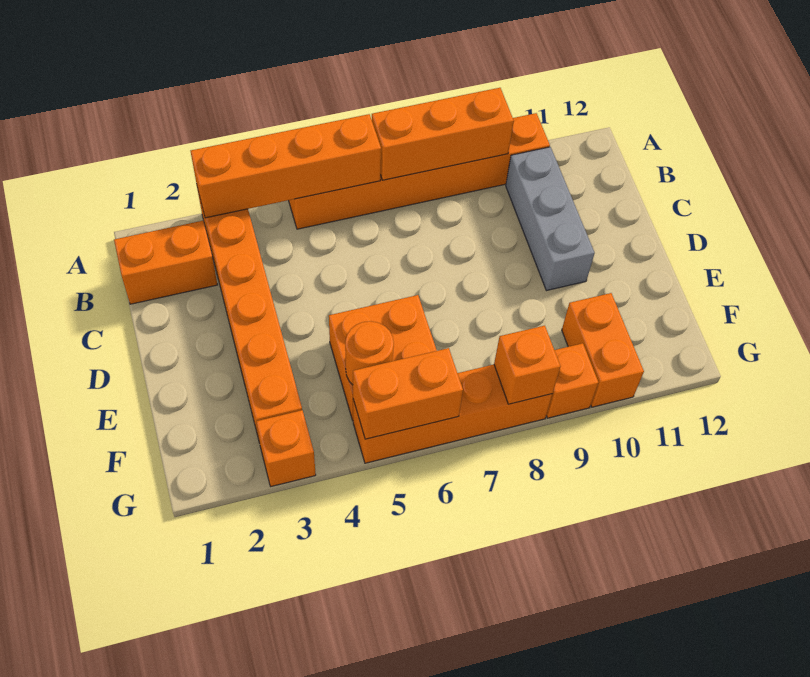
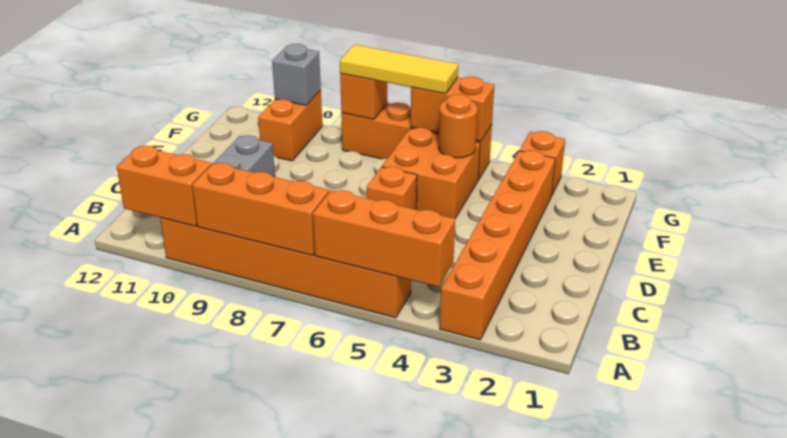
orange brick A3:A6 level 2 -> orange brick A4:A6 level 2
orange brick B1:B2 level 1 -> orange brick A10:A11 level 2
none -> yellow tile G6:G8 level 3
orange brick G9 level 1 -> orange brick D6 level 1
none -> grey brick G10 level 2

